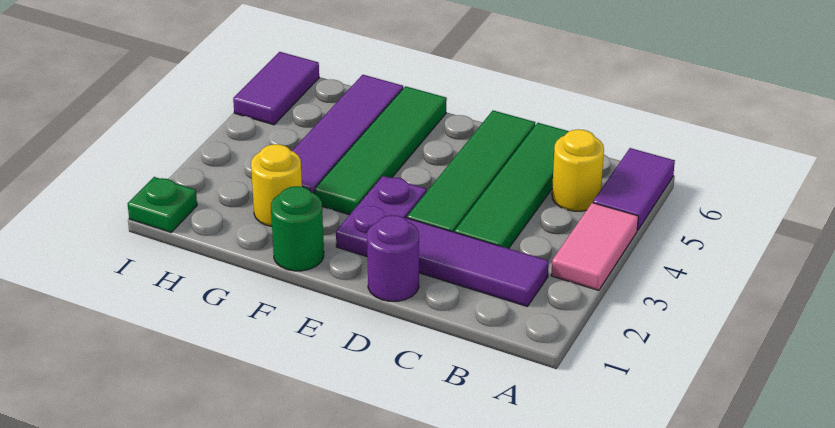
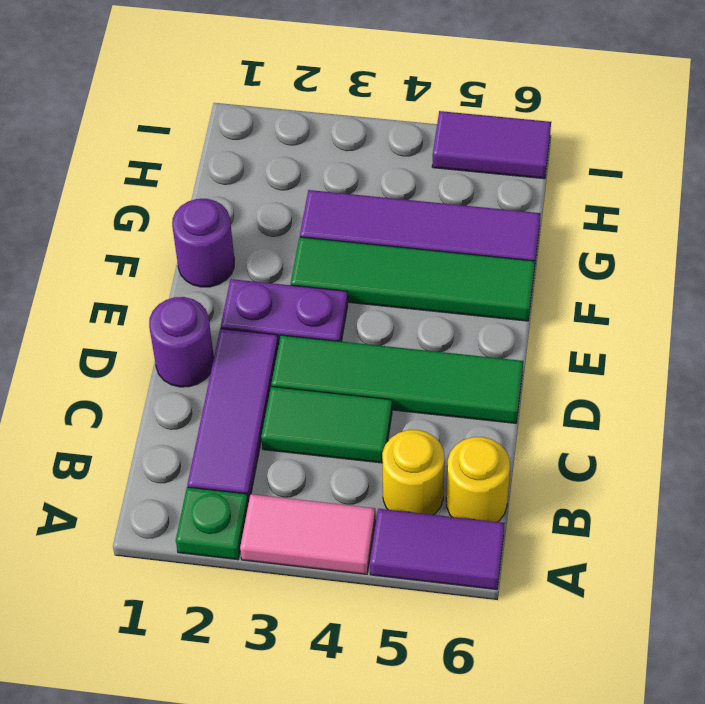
green tile C3:C6 level 1 -> green tile C3:C4 level 1
green round brick F1 level 1 -> purple round brick F1 level 1
yellow round brick G2 level 1 -> yellow round brick B6 level 1
green plate I1 level 1 -> green plate A2 level 1

